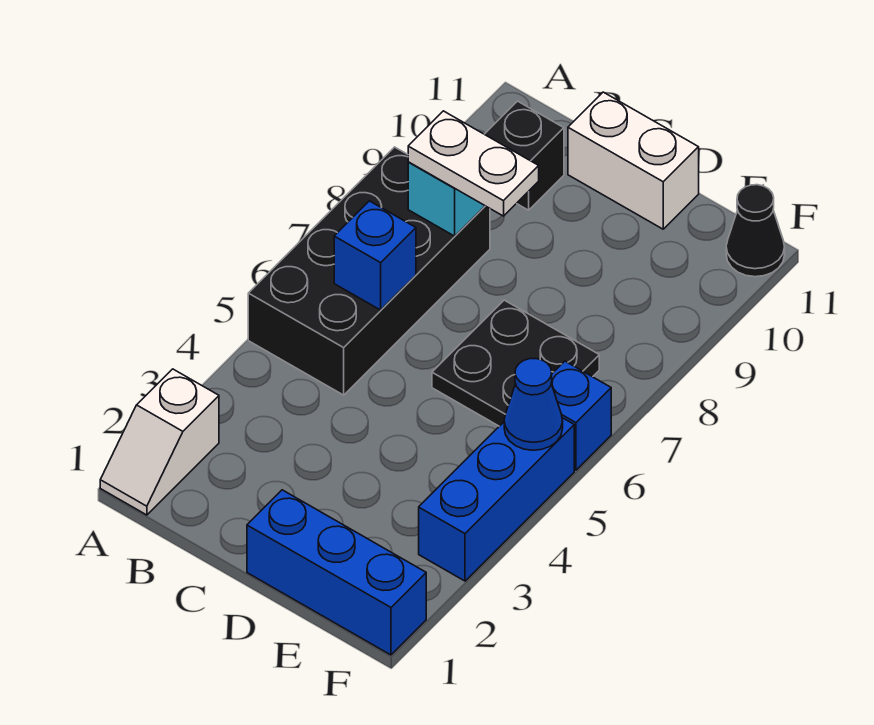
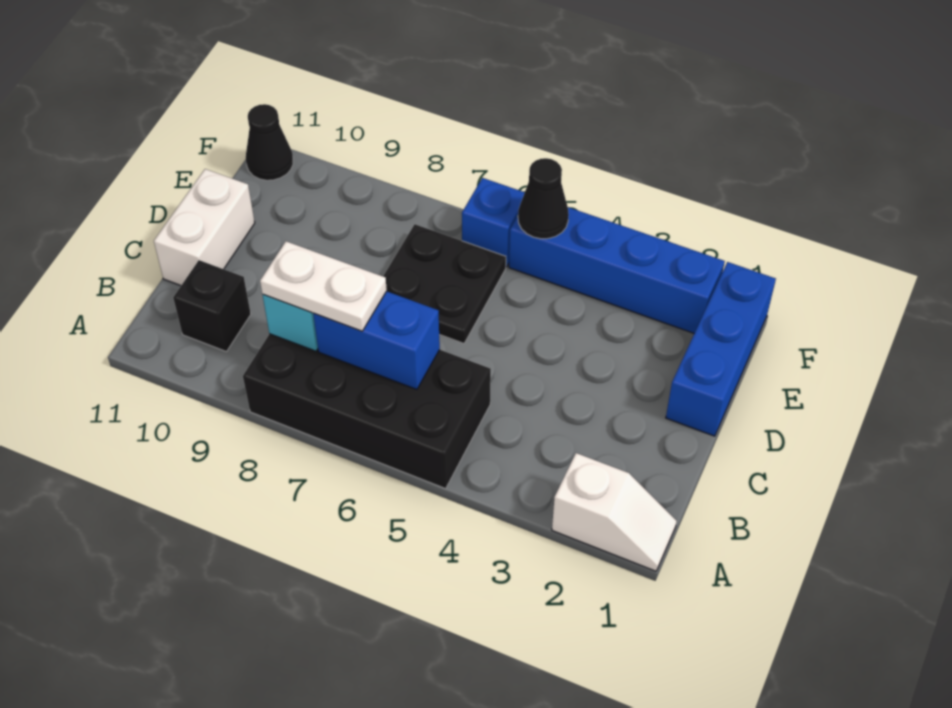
blue brick B6 level 2 -> blue brick B6:B7 level 2
white plate B8:C8 level 3 -> white plate B7:B8 level 3
blue brick F3:F5 level 1 -> blue brick F2:F5 level 1
blue cone F5 level 2 -> black cone F5 level 2

